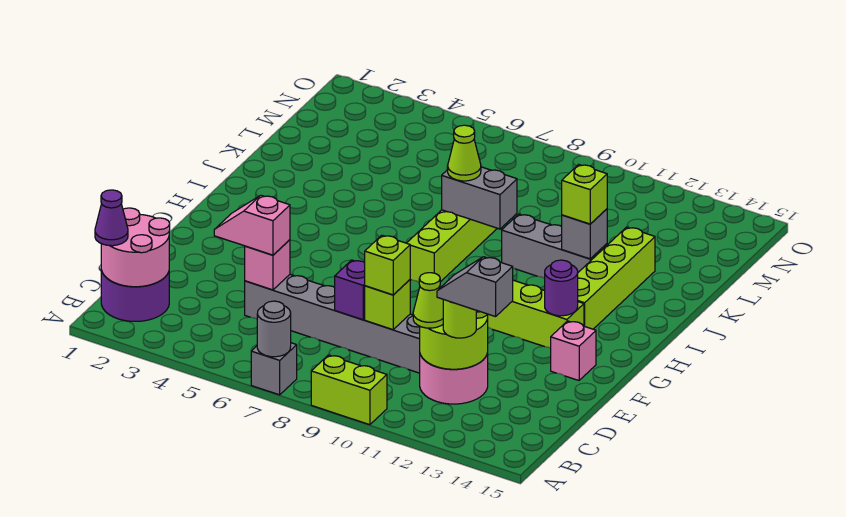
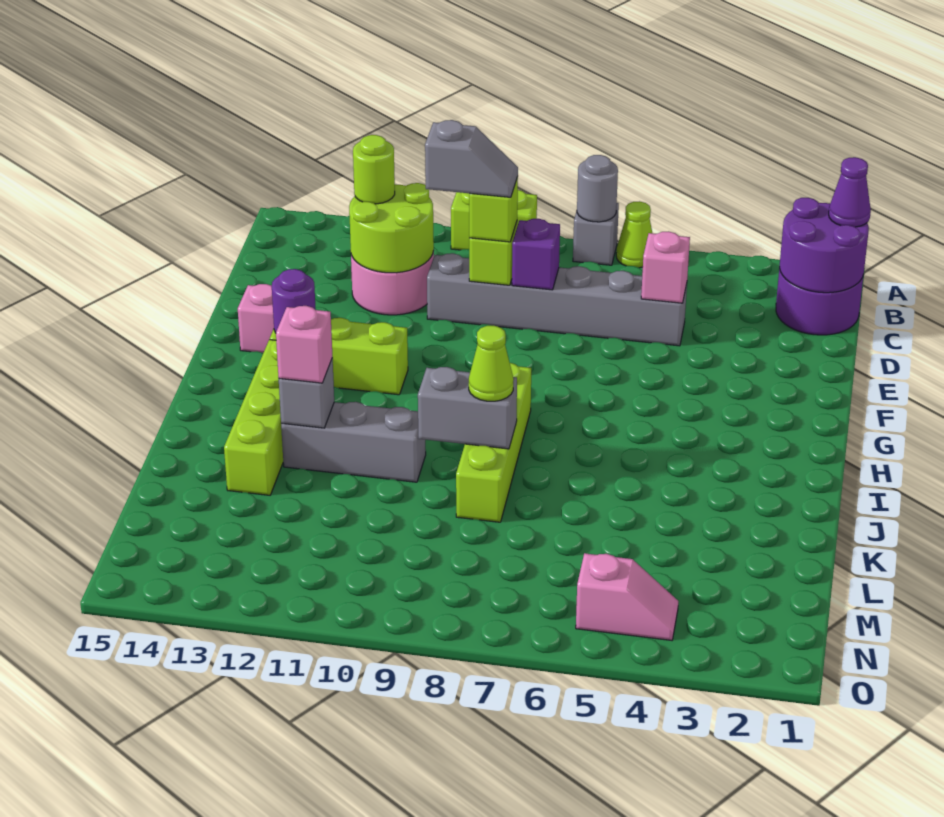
pink round brick B1:C2 level 2 -> purple round brick B1:C2 level 2
lime cone C11 level 3 -> lime cone A6 level 1
grey slope C12:C13 level 4 top 13 -> grey slope D9:D10 level 4 top 10
pink slope D4:D5 level 3 top 5 -> pink slope N4:N5 level 1 top 5
lime brick J12 level 3 -> pink brick J12 level 3

